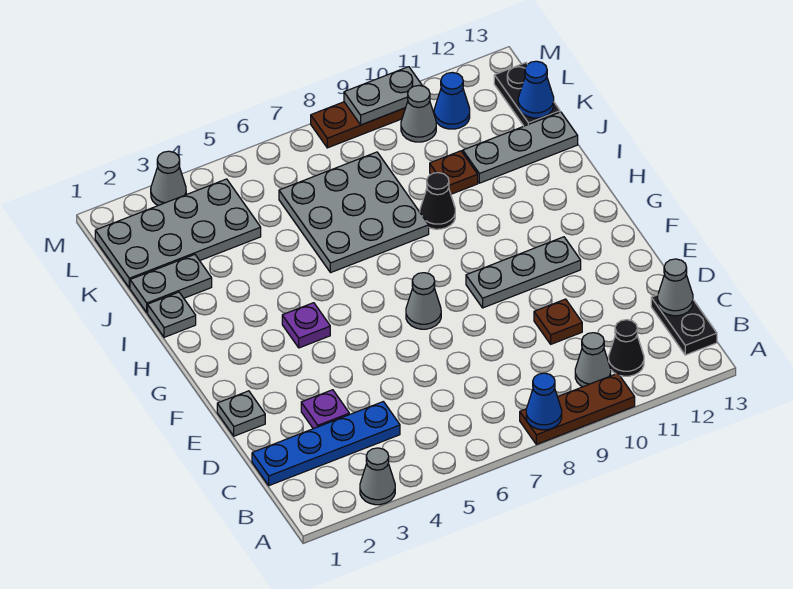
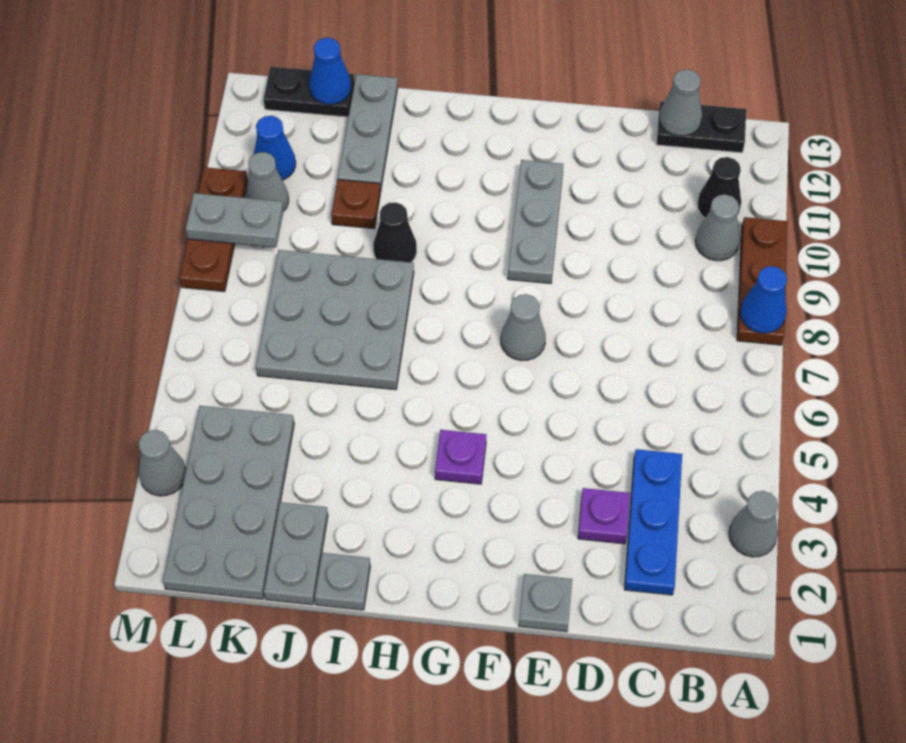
blue plate C1:C4 level 1 -> blue plate C2:C4 level 1
brown plate D10 level 1 -> none
grey plate M9:M10 level 2 -> grey plate L9:M9 level 2

